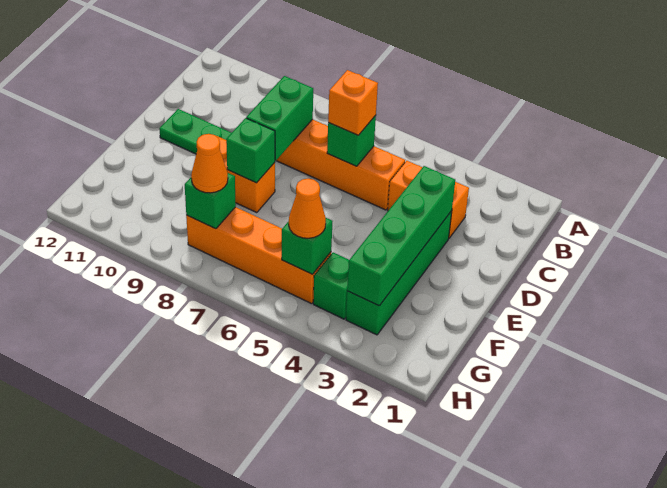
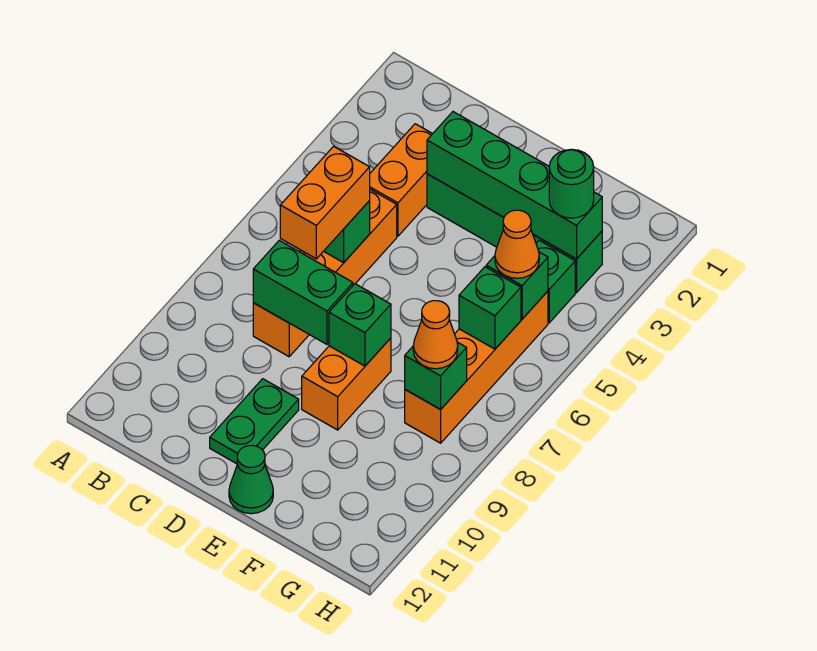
orange brick C6 level 3 -> orange brick C6:C7 level 3
none -> green cone E12 level 1
none -> green round brick G3 level 3
none -> green brick G6 level 2

